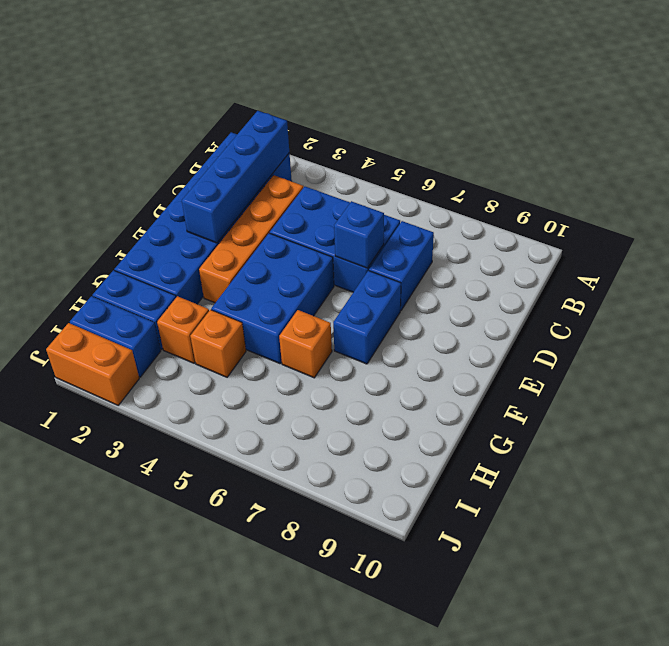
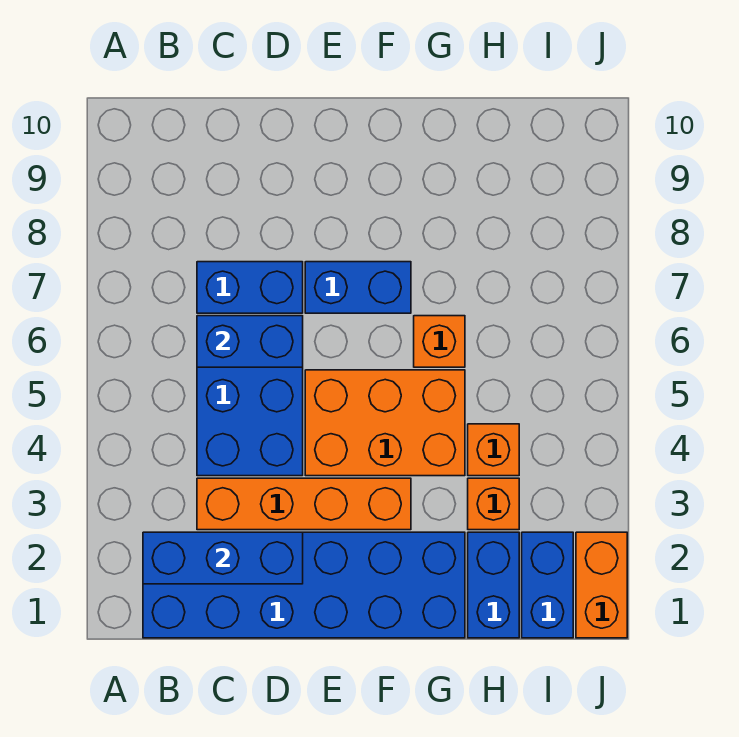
blue brick B2:E2 level 2 -> blue brick B2:D2 level 2
blue brick D6 level 2 -> blue brick C6:D6 level 2
blue brick E4:G5 level 1 -> orange brick E4:G5 level 1

